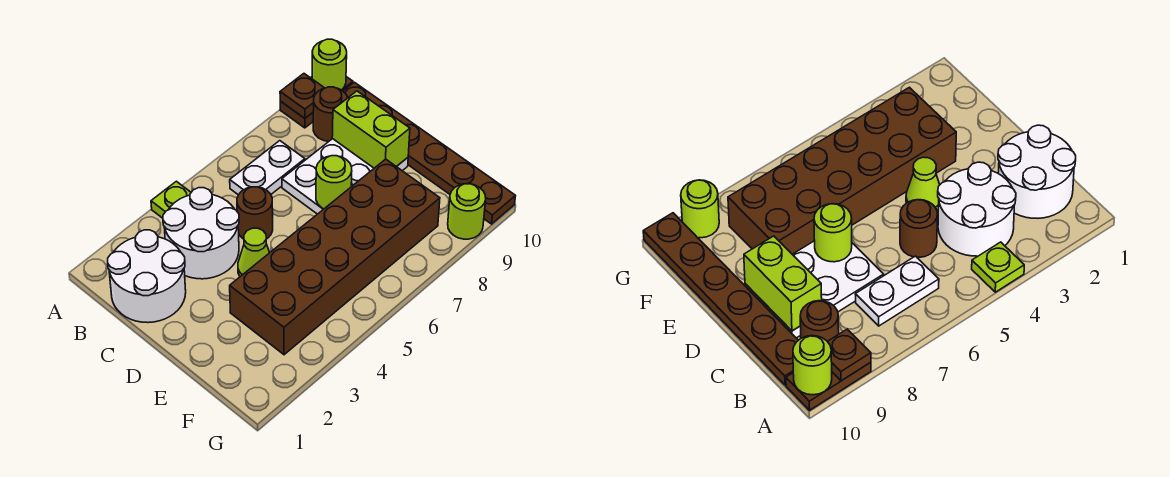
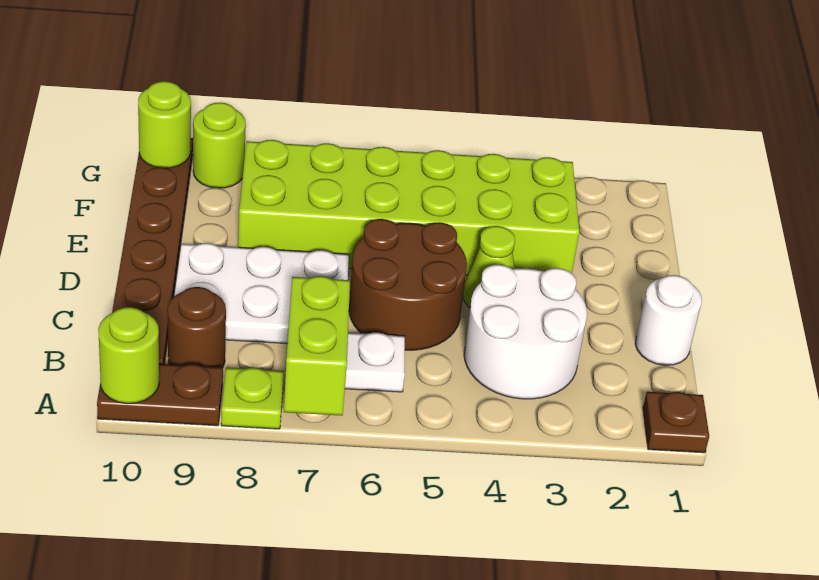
lime plate A4 level 1 -> lime plate A8 level 1
brown plate A9 level 2 -> brown plate A1 level 1
white round brick B1:C2 level 1 -> white round brick C1 level 1
brown round brick C5 level 1 -> brown round brick C5:D6 level 1
lime brick C9:D9 level 2 -> lime brick A7:B7 level 2
lime round brick D7 level 2 -> lime round brick G10 level 2
brown brick E3:F8 level 1 -> lime brick E3:F8 level 1

